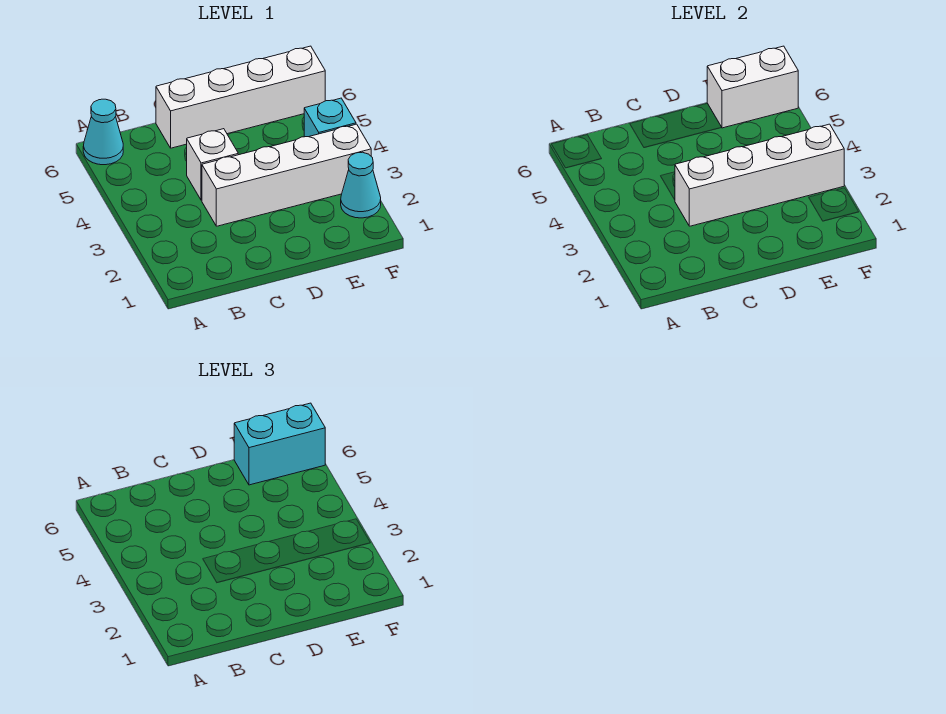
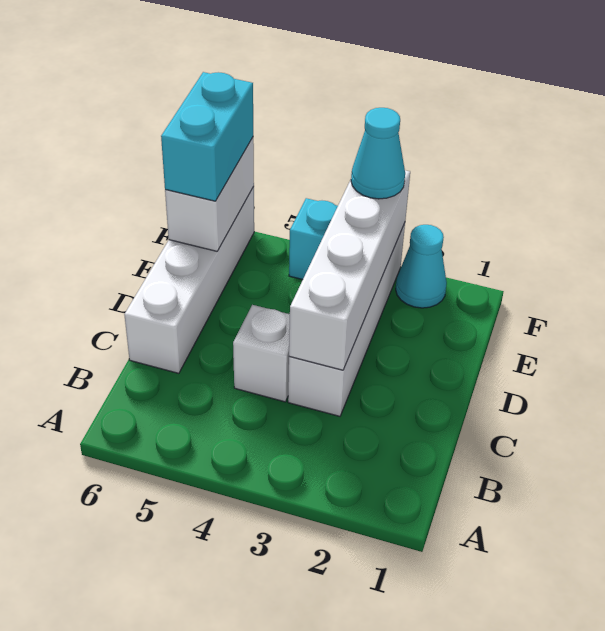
cyan cone A6 level 1 -> cyan cone F3 level 3

